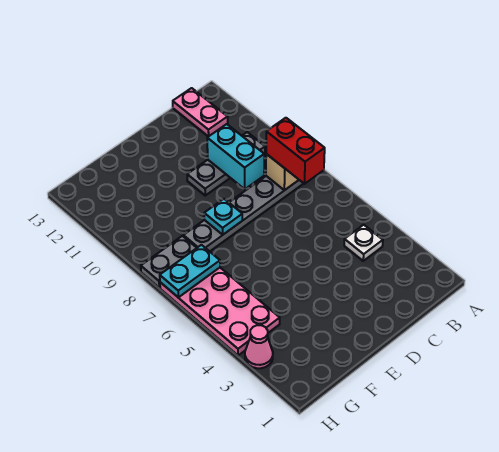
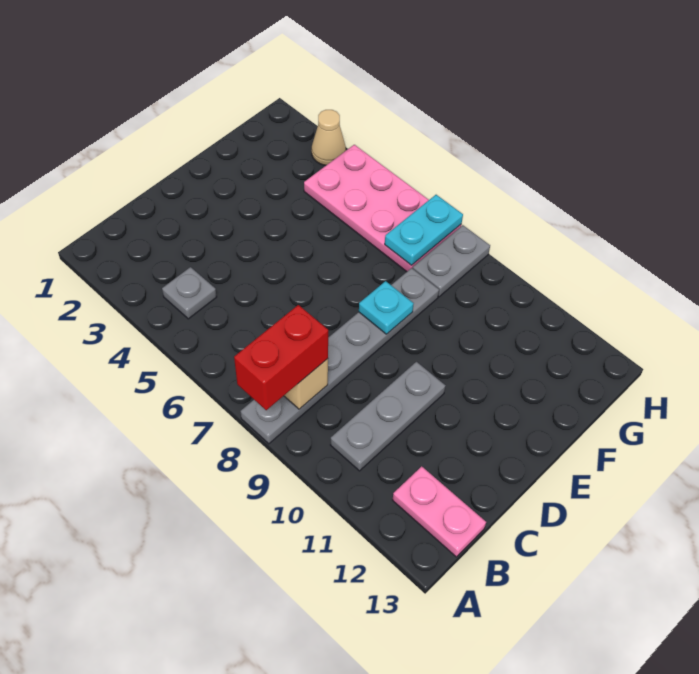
white plate B4 level 1 -> grey plate B4 level 1
red brick B7:B8 level 3 -> red brick A8:B8 level 3
cyan brick C9:C10 level 2 -> none
pink cone H3 level 1 -> tan cone H3 level 1

